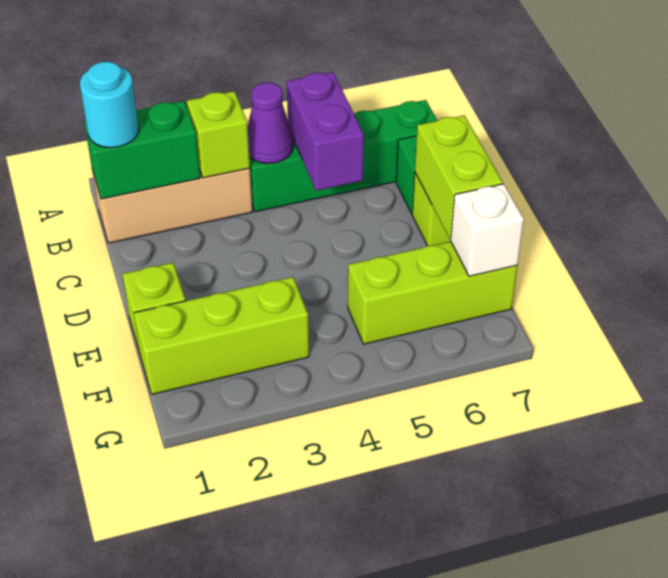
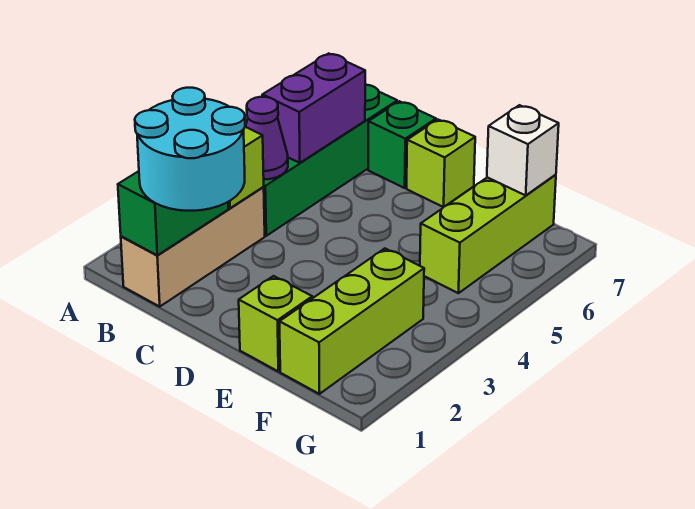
cyan round brick B1 level 3 -> cyan round brick B1:C2 level 3
purple brick B5:C5 level 2 -> purple brick B5:B6 level 2
lime brick D7:E7 level 2 -> none

